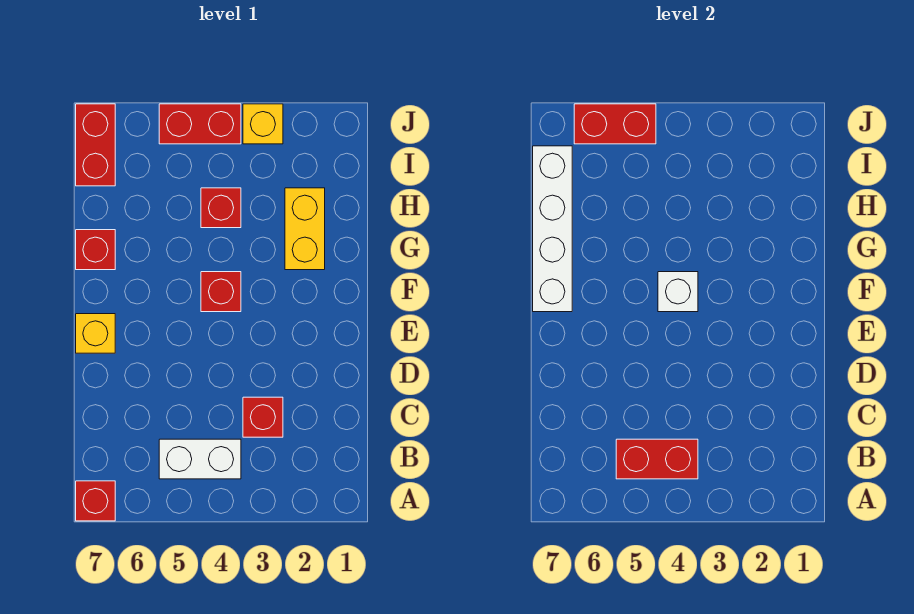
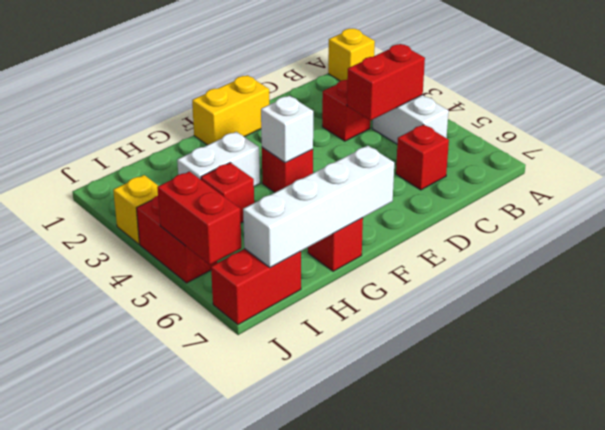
red brick A7 level 1 -> red brick C6 level 1
red brick B4:B5 level 2 -> red brick B4:C4 level 2
yellow brick E7 level 1 -> yellow brick A1 level 1
yellow brick G2:H2 level 1 -> yellow brick E1:F1 level 1
none -> white brick G3:H3 level 1

